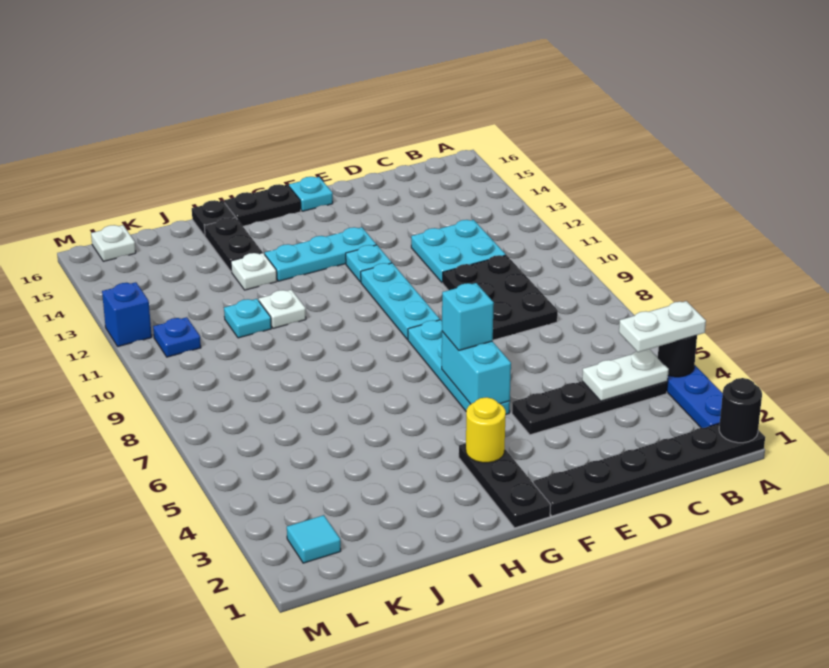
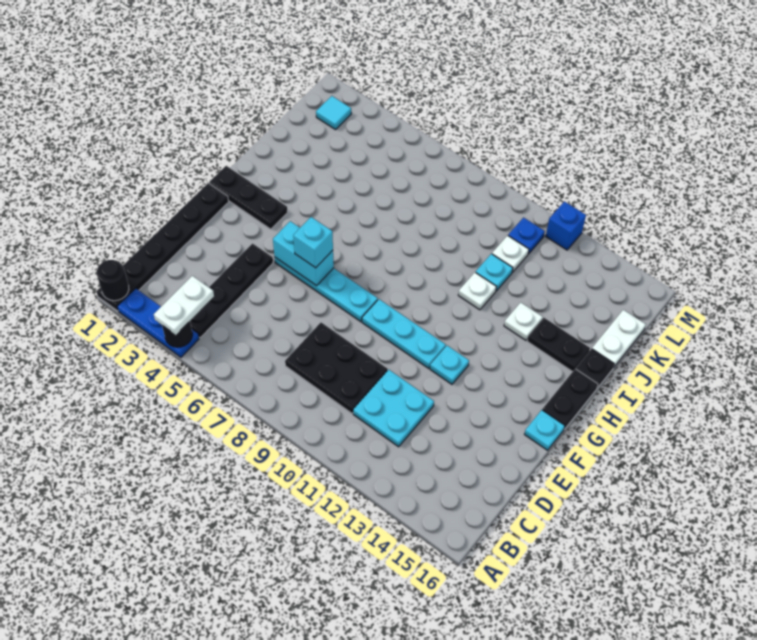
white plate B4:C4 level 2 -> white plate J16:K16 level 1
cyan plate F13:H13 level 1 -> none
yellow round brick G3 level 2 -> none
white plate L16 level 1 -> white plate K11 level 1

